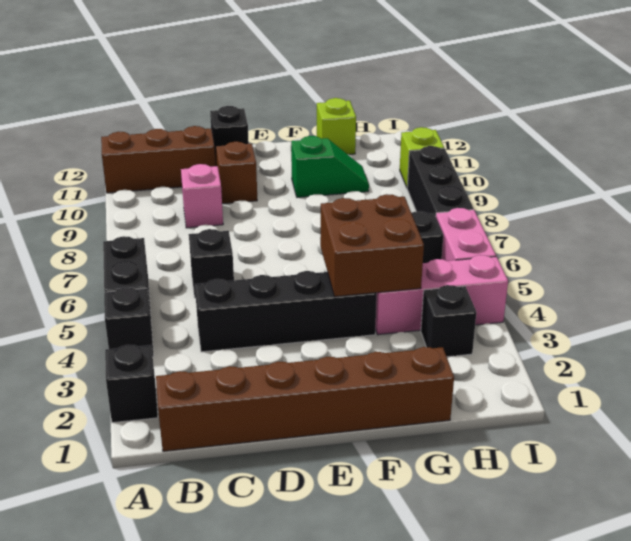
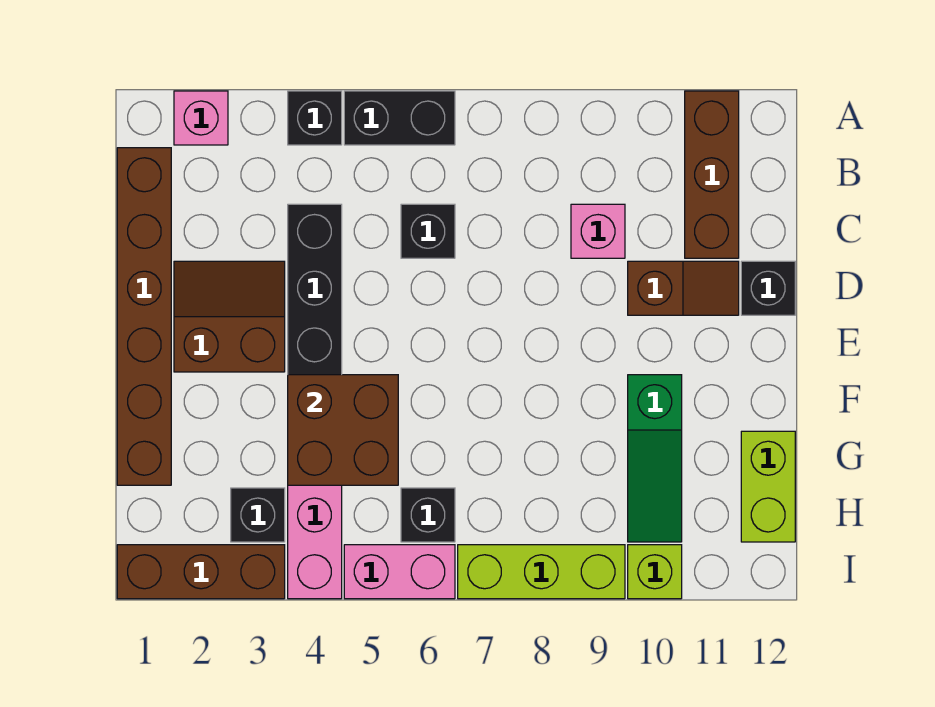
black brick A2 level 1 -> pink brick A2 level 1
none -> brown slope D2:E3 level 1 top E
green slope F10:G10 level 1 top F -> green slope F10:H10 level 1 top F
lime brick G12 level 1 -> lime brick G12:H12 level 1
none -> brown brick I1:I3 level 1
black brick I7:I9 level 1 -> lime brick I7:I9 level 1

